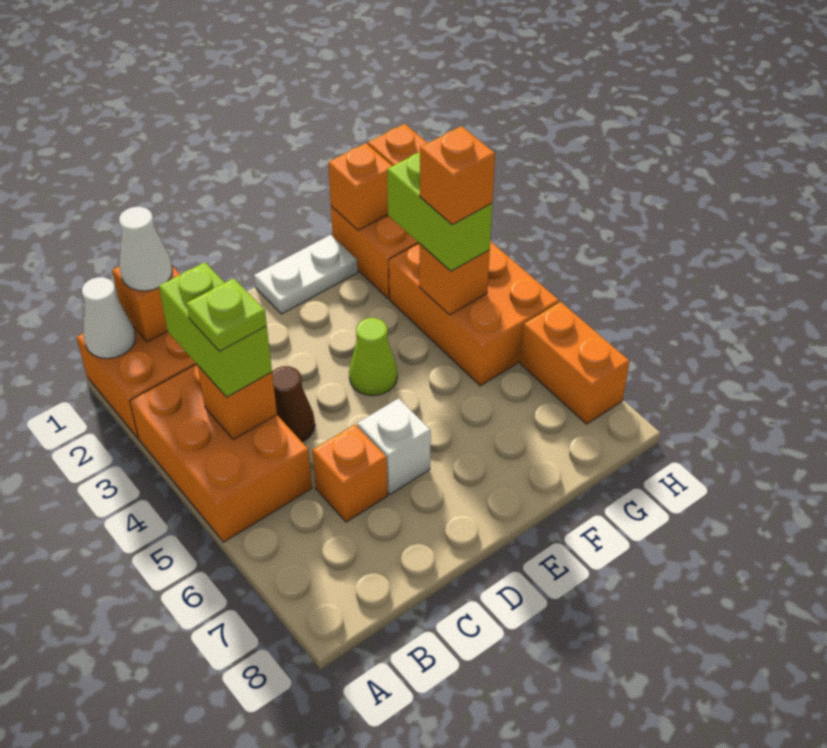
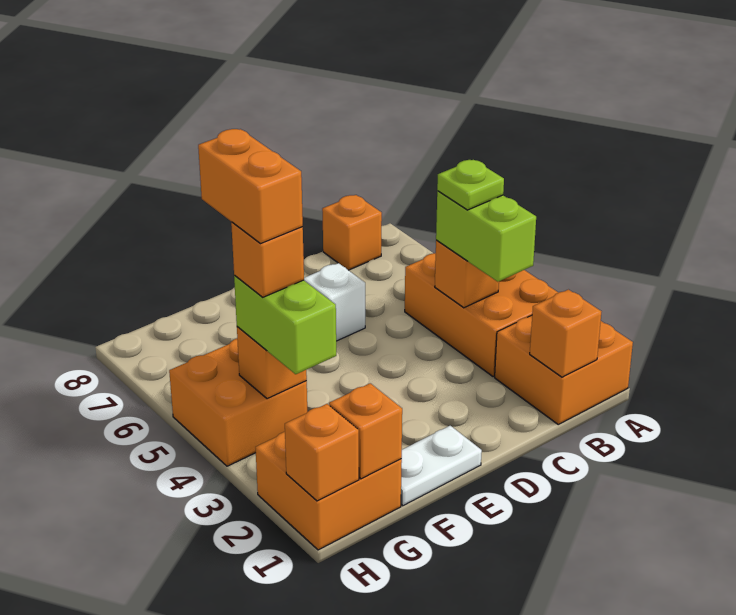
white cone A1 level 2 -> none
white cone B1 level 3 -> none
brown cone C4 level 1 -> none
orange brick C6 level 1 -> orange brick B8 level 1
lime cone E4 level 1 -> none
orange brick G3:H5 level 1 -> orange brick G4:H5 level 1
orange brick H6:H7 level 1 -> orange brick G4:G5 level 5

